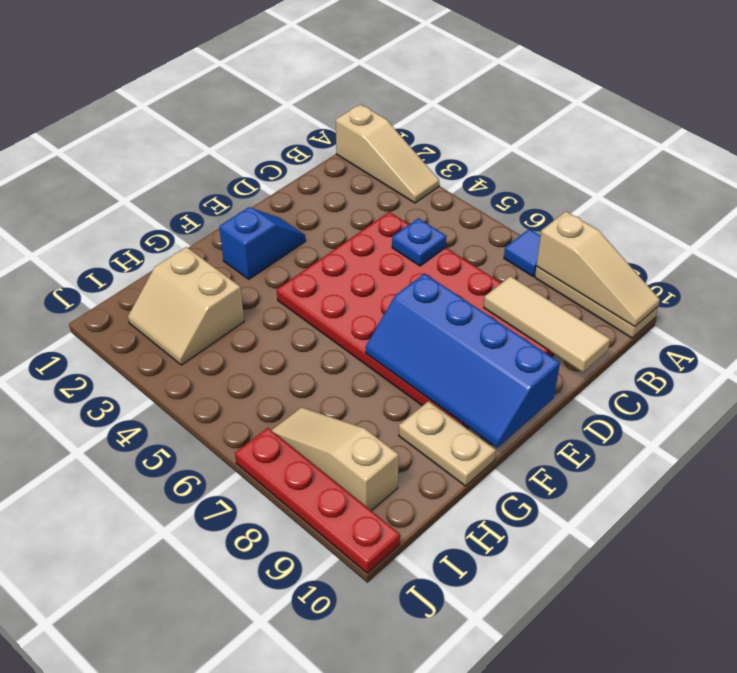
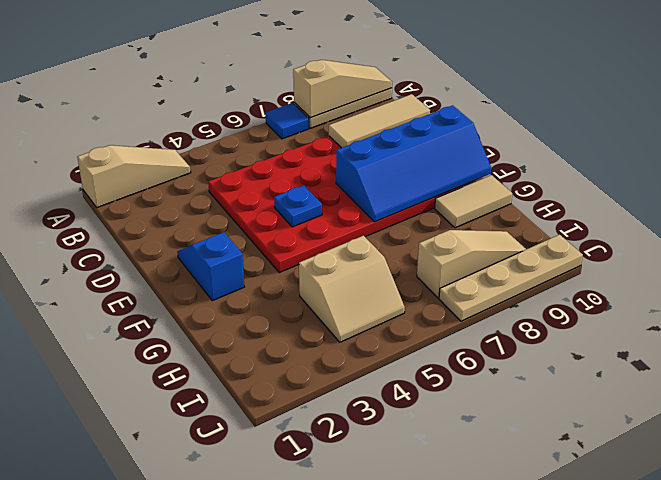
blue plate C5 level 2 -> blue plate E5 level 2
tan plate G9:G10 level 1 -> tan tile G9:G10 level 1
tan slope H2:I3 level 1 top H -> tan slope H4:I5 level 1 top H
tan slope I7:I9 level 1 top 9 -> tan slope I7:I9 level 1 top 7
red plate J7:J10 level 1 -> tan plate J7:J10 level 1

